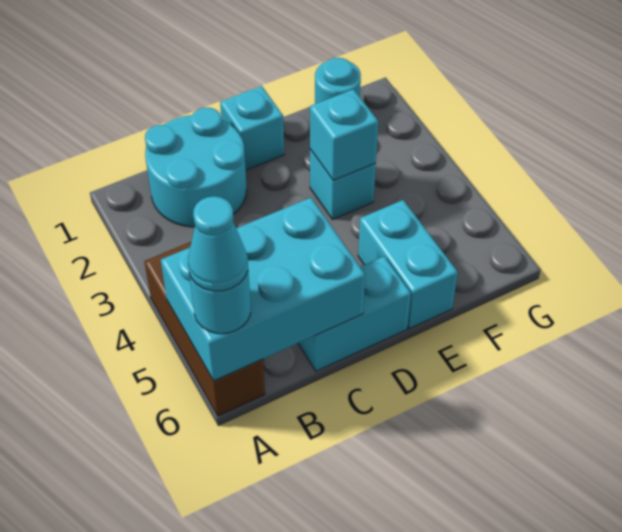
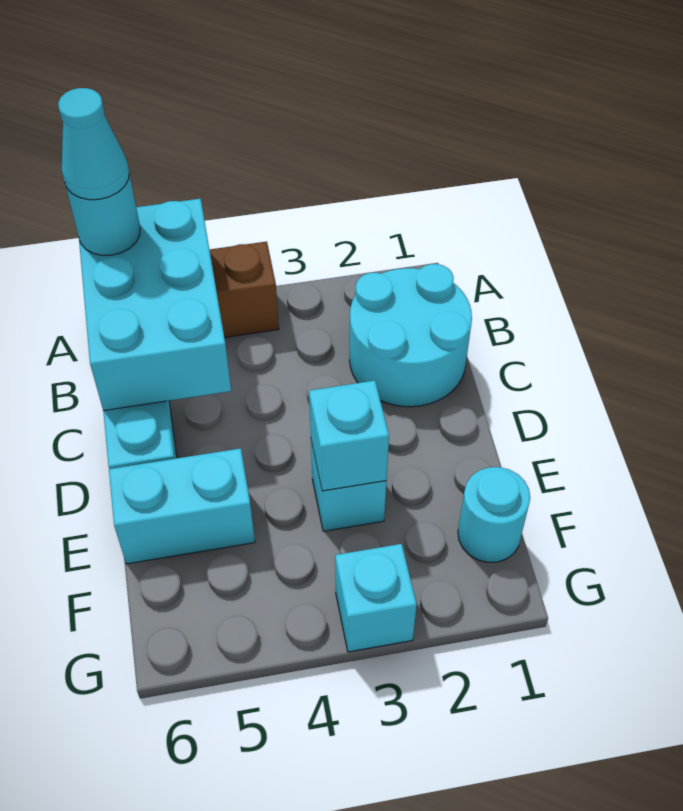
cyan brick D1 level 1 -> cyan brick G3 level 1

